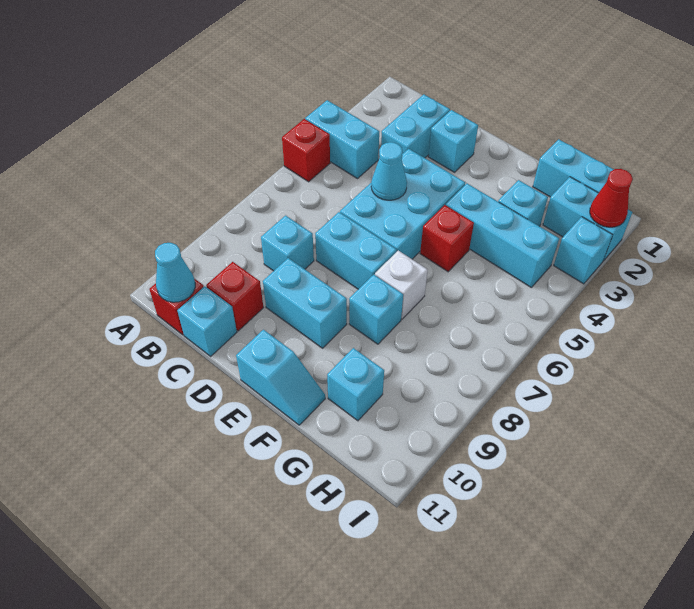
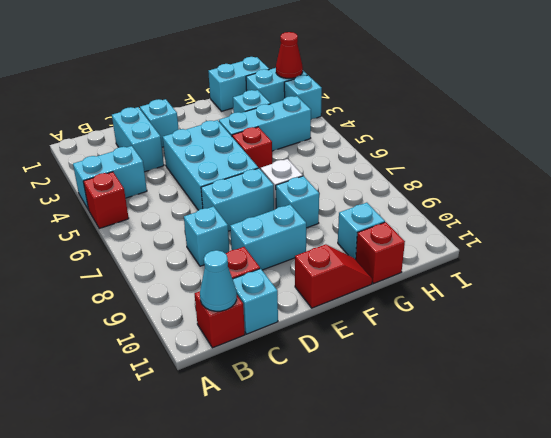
cyan cone D5 level 2 -> none
cyan slope E11:F11 level 1 top E -> red slope E11:F11 level 1 top E
none -> red brick G11 level 1

